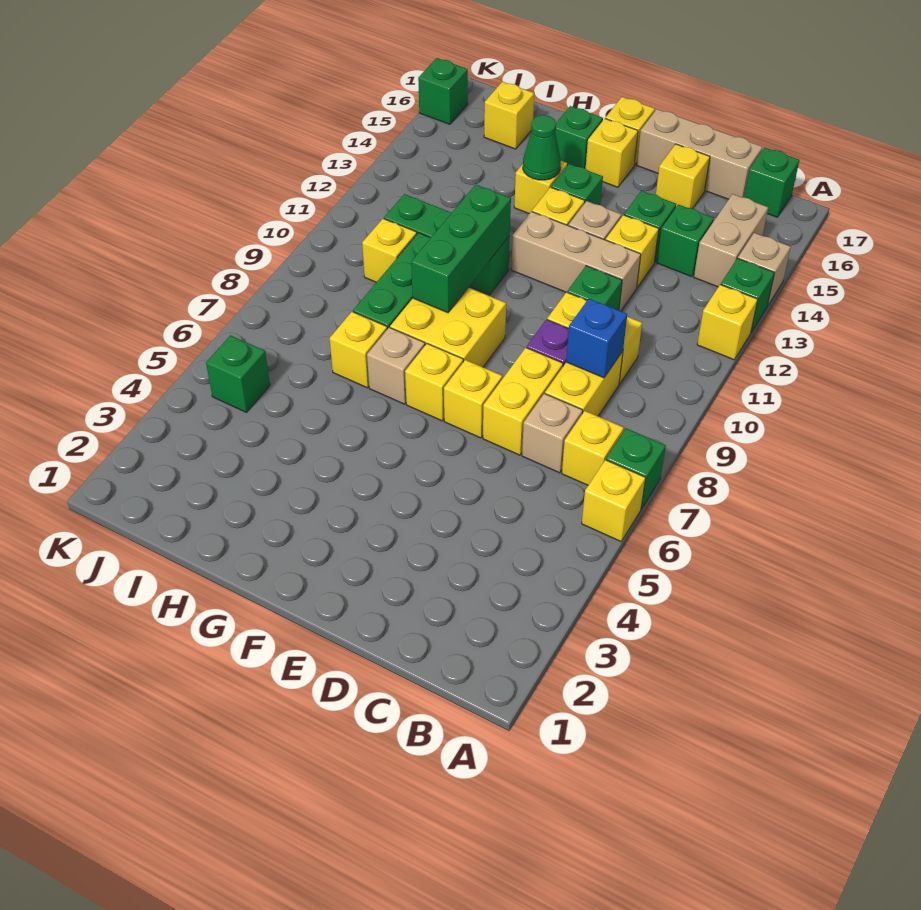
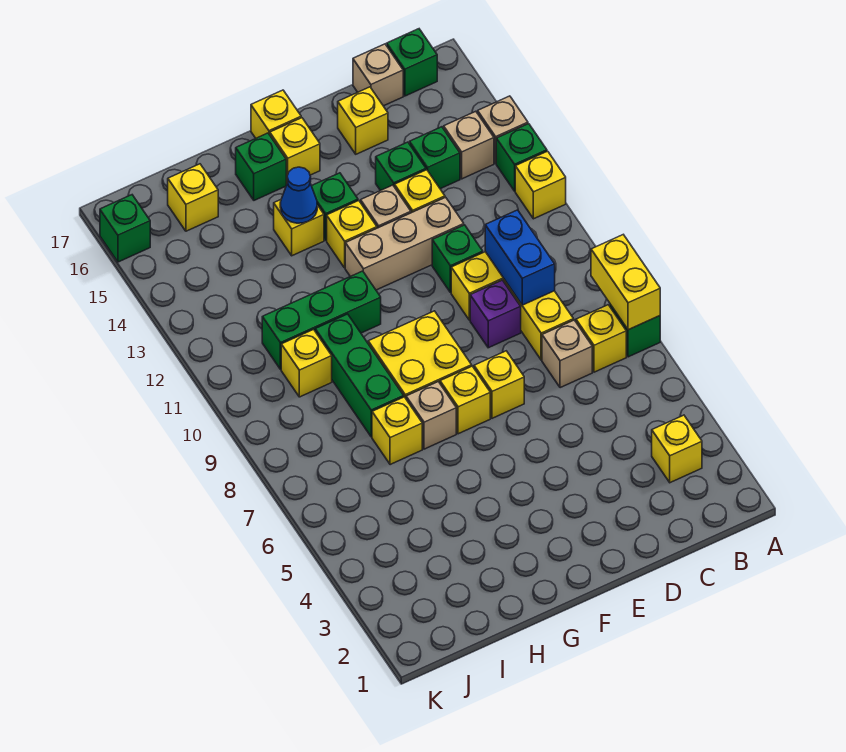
yellow brick A6 level 1 -> yellow brick B3 level 1
tan brick B14:B15 level 1 -> tan brick B14 level 1
blue brick C9 level 2 -> blue brick C9:C10 level 2
tan brick C17:E17 level 1 -> tan brick C17 level 1
yellow brick D7:D8 level 1 -> yellow brick A7:A8 level 2
green brick G9:G11 level 2 -> none
green cone G14 level 2 -> blue cone G14 level 2
green brick J5 level 1 -> none

